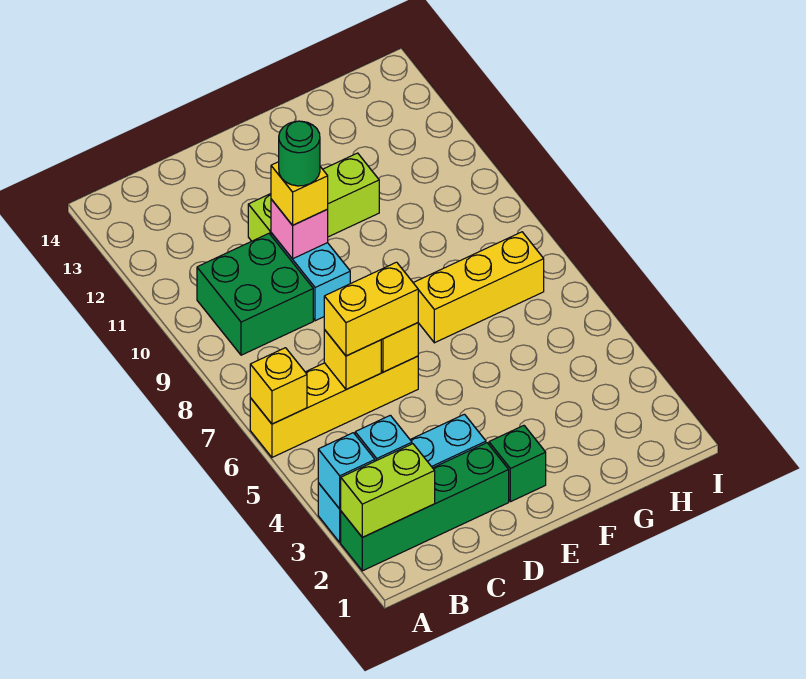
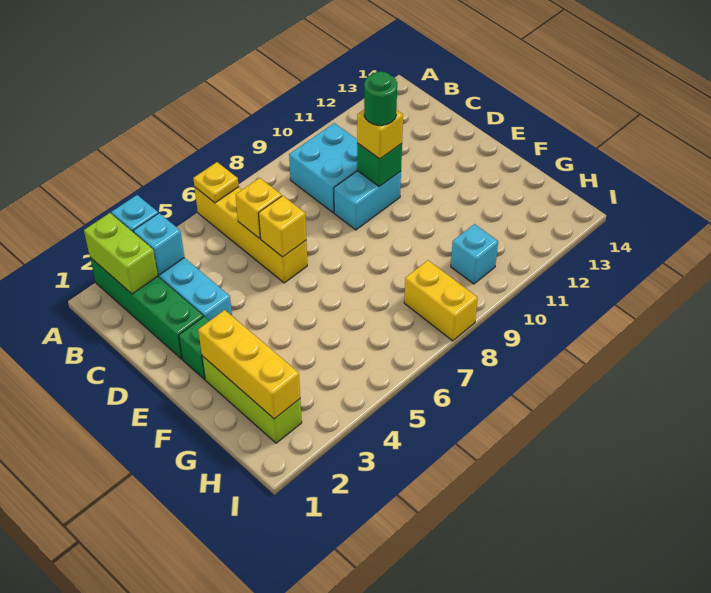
yellow brick A6 level 2 -> yellow plate A6 level 2
green brick B9:C10 level 1 -> cyan brick B9:C10 level 1
yellow brick C6:D6 level 3 -> yellow brick H8:I8 level 1
pink brick D10 level 2 -> green brick D10 level 2
lime brick D11:F11 level 1 -> lime brick F2:H2 level 1
yellow brick F7:H7 level 1 -> yellow brick F2:H2 level 2
none -> cyan brick H10 level 1

